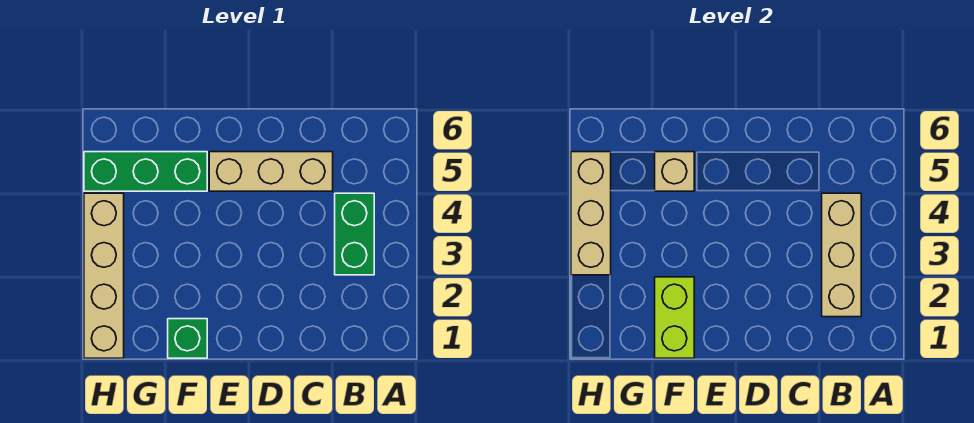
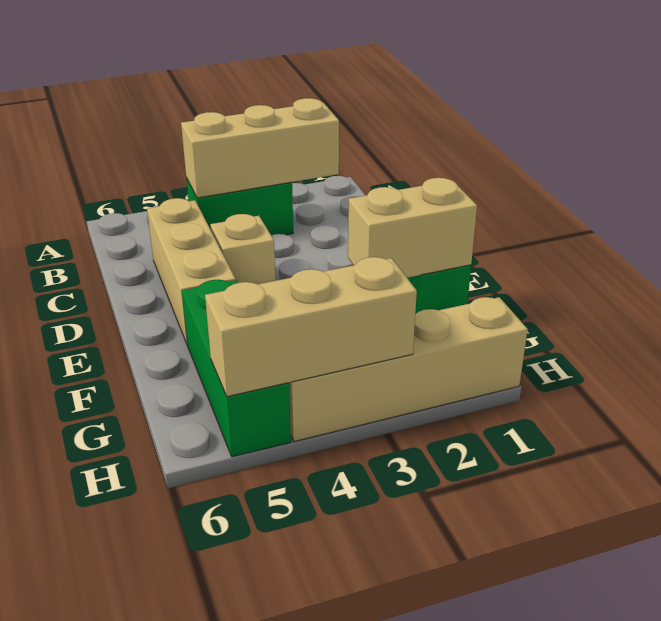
lime brick F1:F2 level 2 -> tan brick F1:F2 level 2
tan brick F5 level 2 -> tan brick D4 level 1

